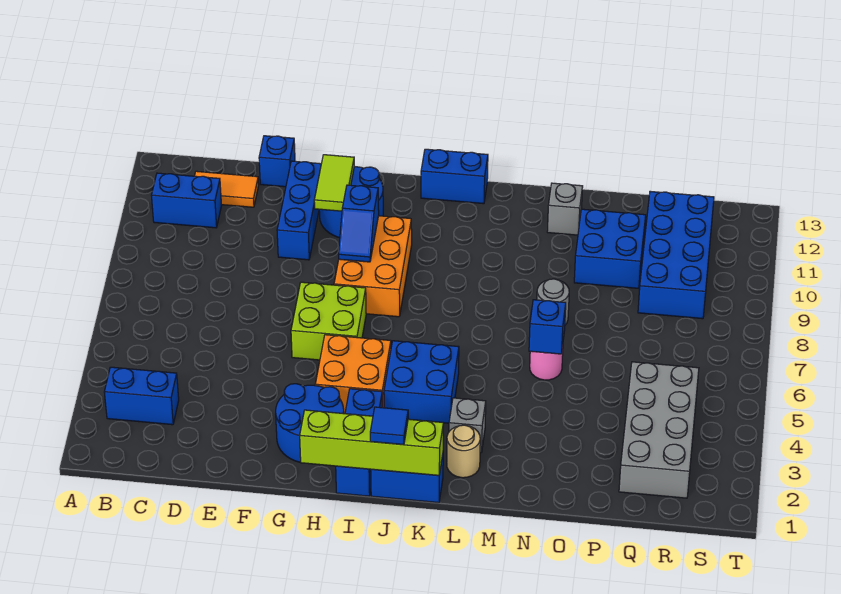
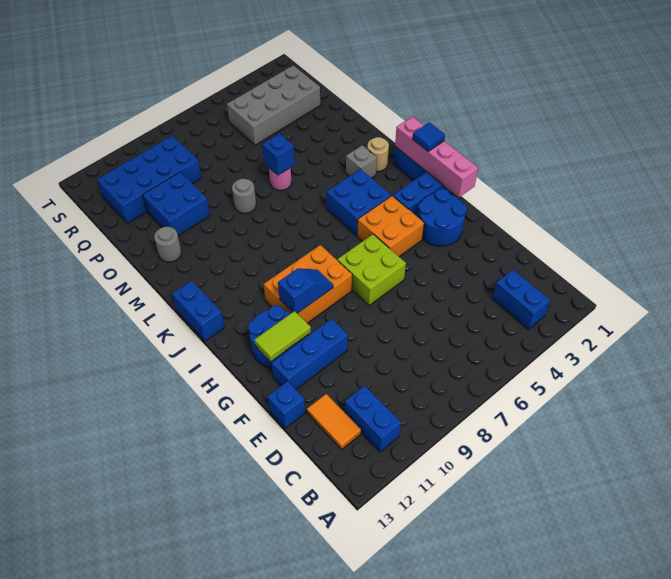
lime brick H1:K1 level 2 -> pink brick H1:K1 level 2
grey brick N12 level 1 -> grey round brick N12 level 1

